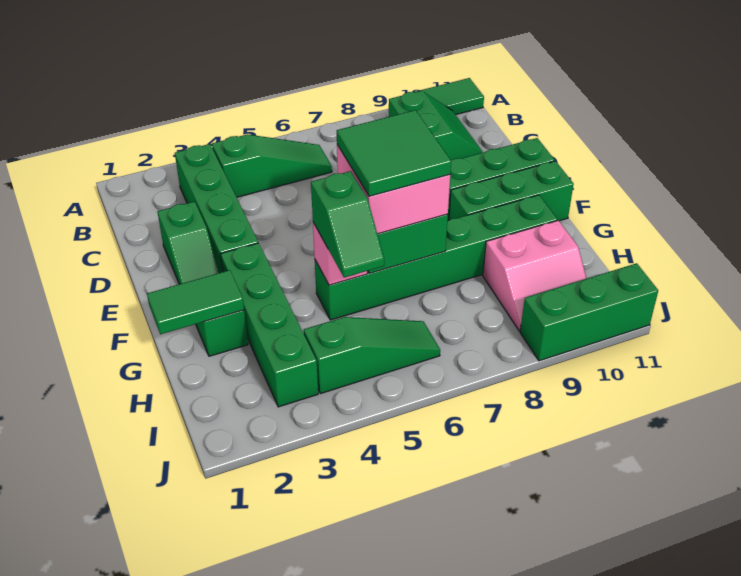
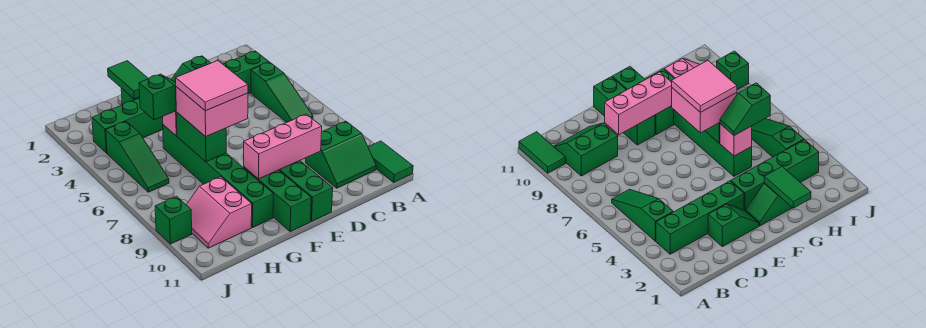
none -> pink brick D9:F9 level 2
green tile F6:G7 level 4 -> pink tile F6:G7 level 4
green slope G5:H5 level 3 top G -> green slope G5:H5 level 3 top H
green brick J9:J11 level 1 -> green brick J9 level 1

